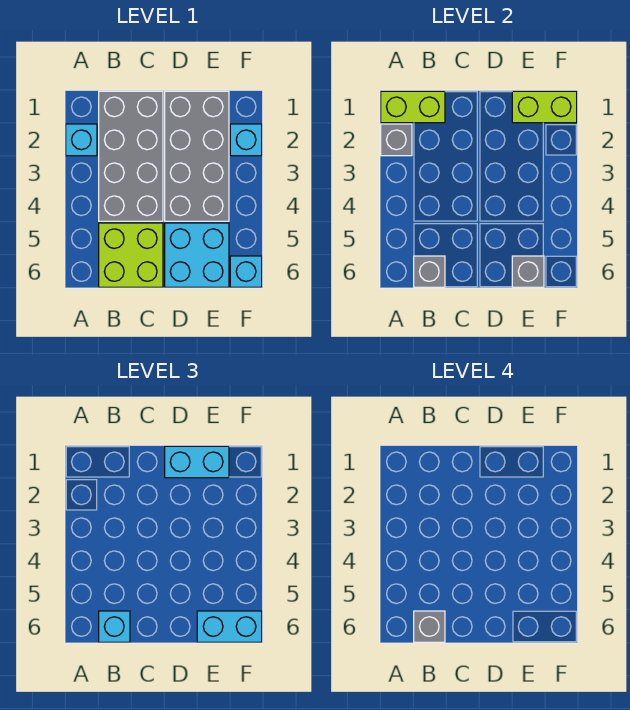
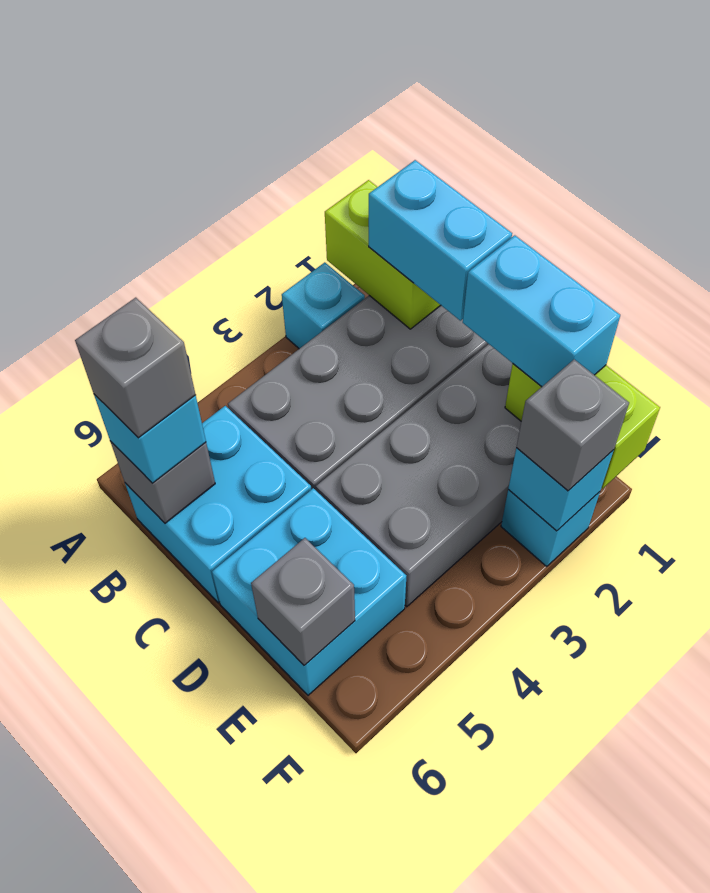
grey brick A2 level 2 -> grey brick F2 level 3
lime brick B5:C6 level 1 -> cyan brick B5:C6 level 1
cyan brick E6:F6 level 3 -> cyan brick B1:C1 level 3
cyan brick F6 level 1 -> cyan brick F2 level 2

